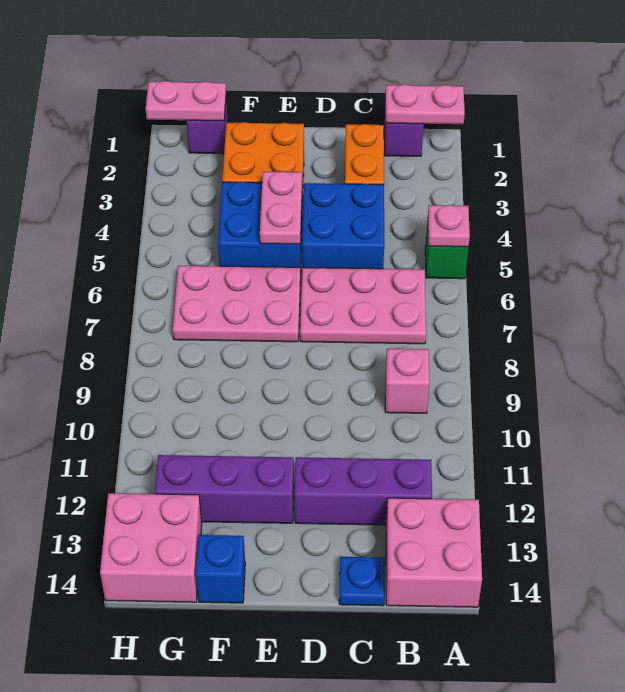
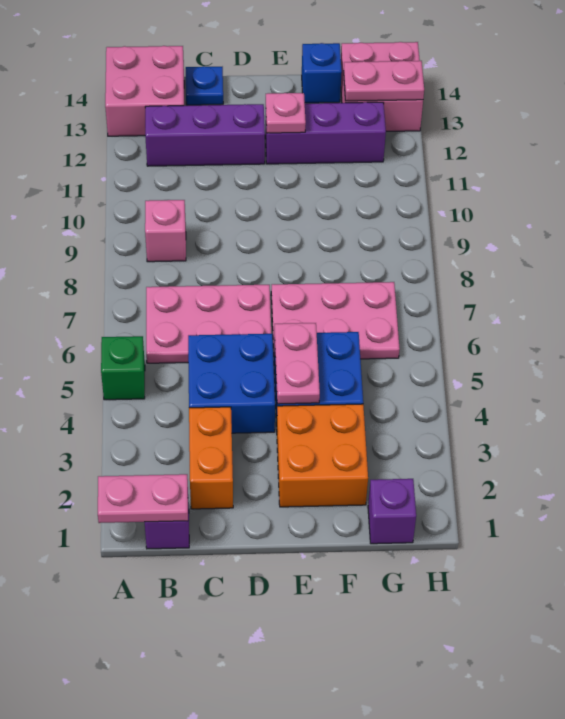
pink plate A5 level 2 -> pink plate E12 level 2
pink plate G1:H1 level 2 -> pink plate G13:H13 level 2

